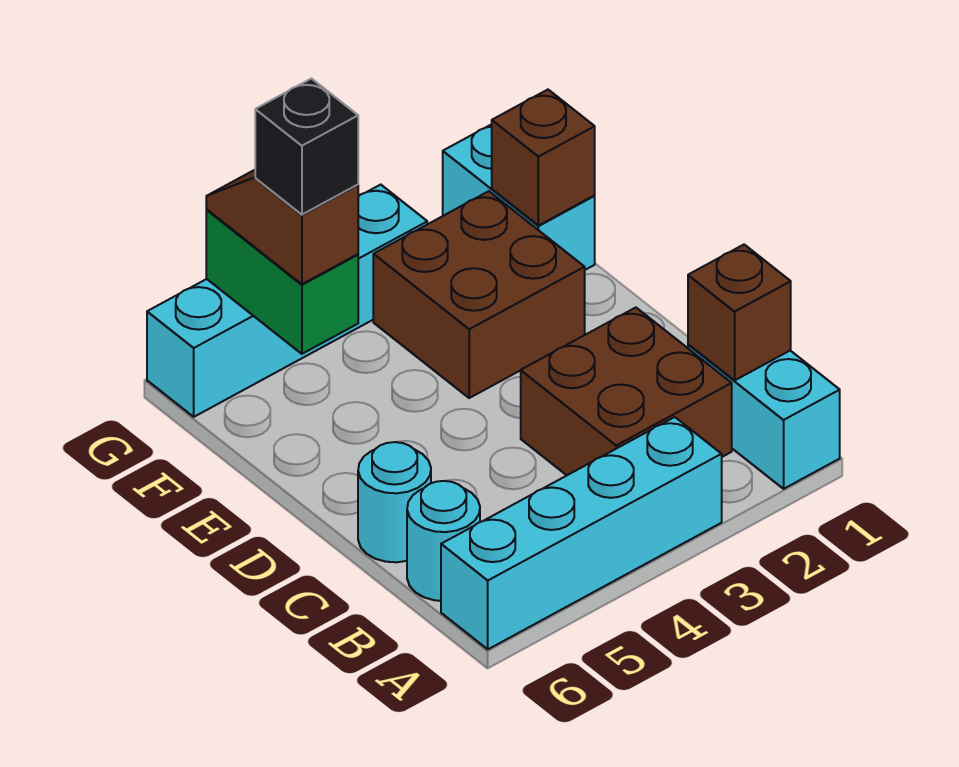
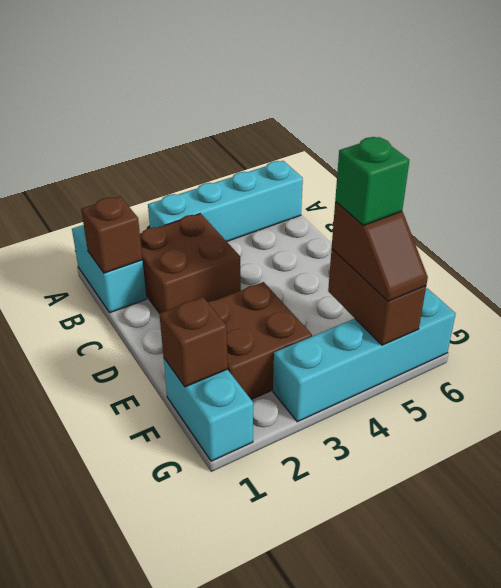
cyan round brick B6 level 1 -> none
cyan round brick C6 level 1 -> none
green brick F5:G5 level 2 -> brown brick F5:G5 level 2
black brick F5 level 4 -> green brick F5 level 4

